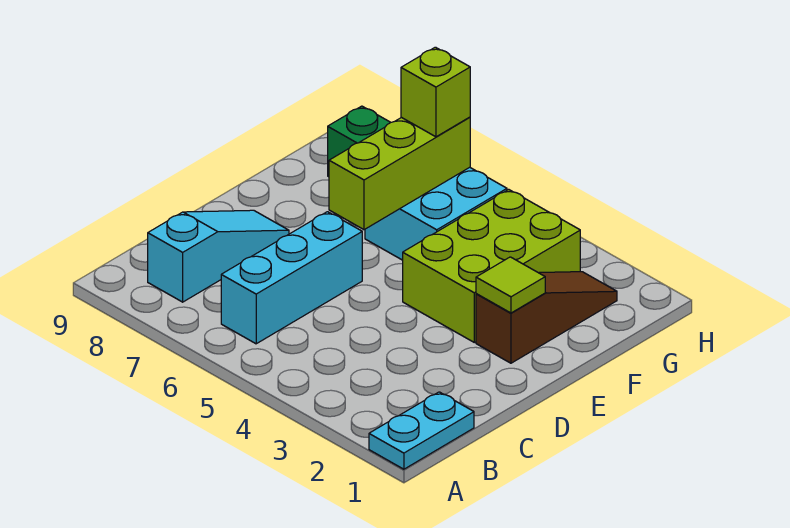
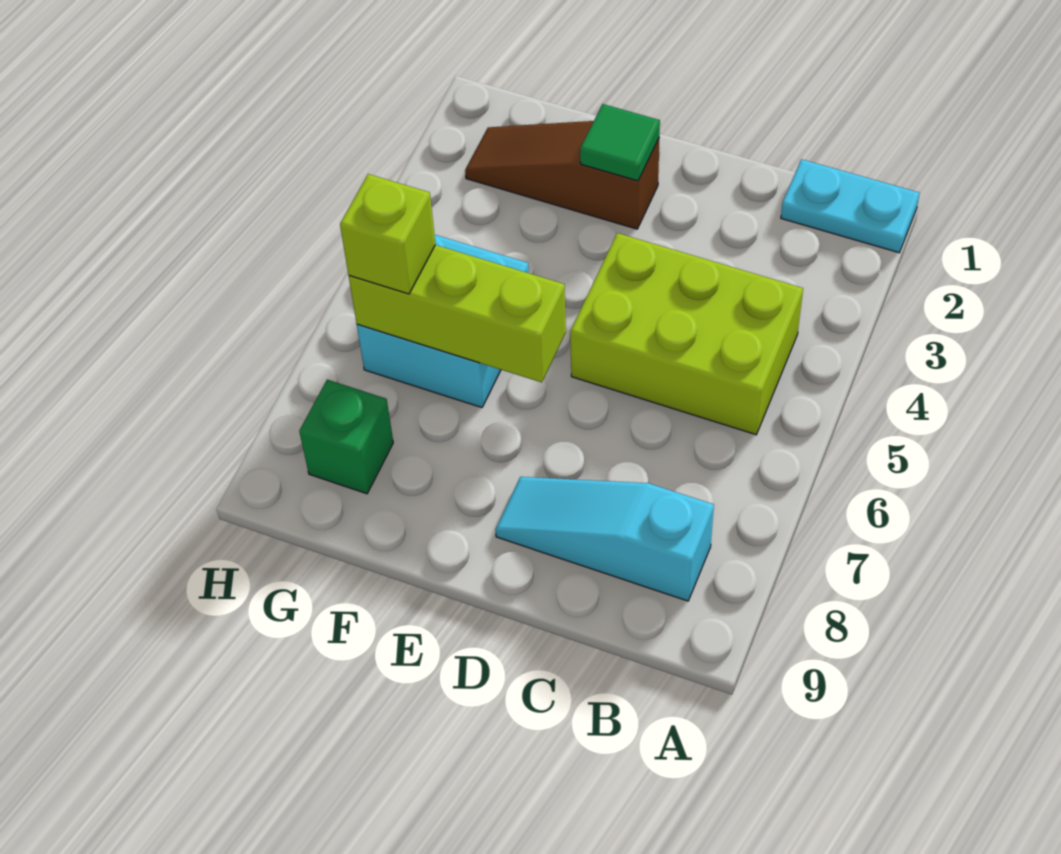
cyan brick B6:D6 level 1 -> none
lime tile E2 level 2 -> green tile E2 level 2
lime brick E3:G4 level 1 -> lime brick B4:D5 level 1

